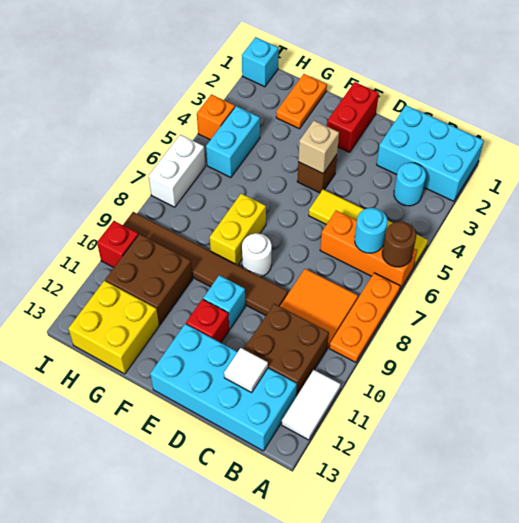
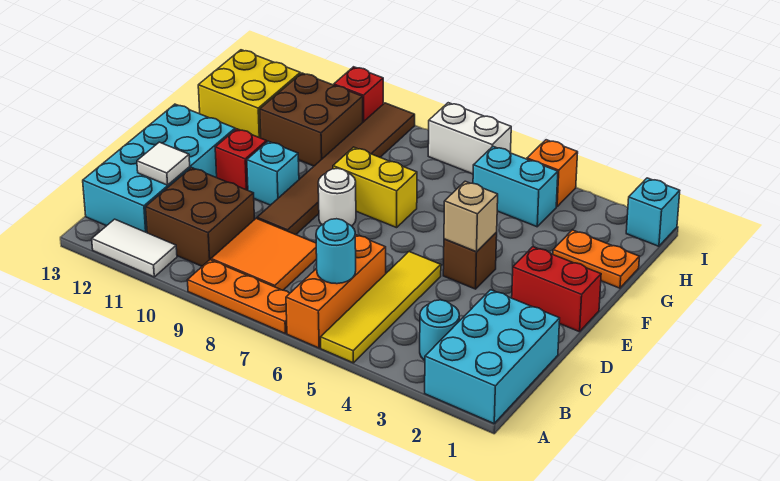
brown round brick A6 level 2 -> none

